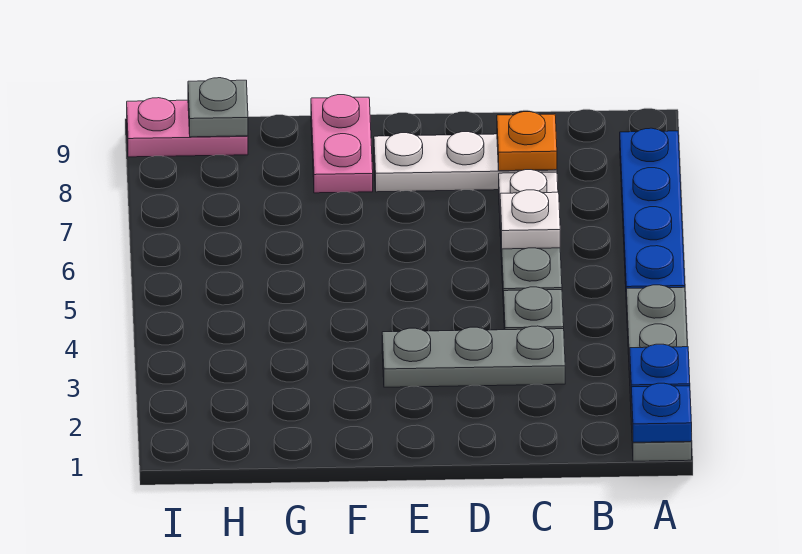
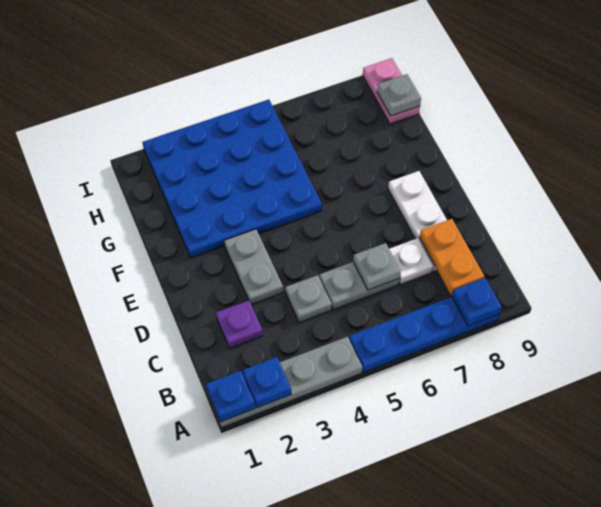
none -> blue plate A8 level 2
none -> purple plate C2 level 1
grey plate C3:E3 level 1 -> grey plate D3:E3 level 1
white plate C6 level 2 -> grey plate C6 level 2
orange plate C8 level 2 -> orange plate B8:C8 level 2
none -> blue plate F2:I5 level 1
pink plate F8:F9 level 1 -> none

